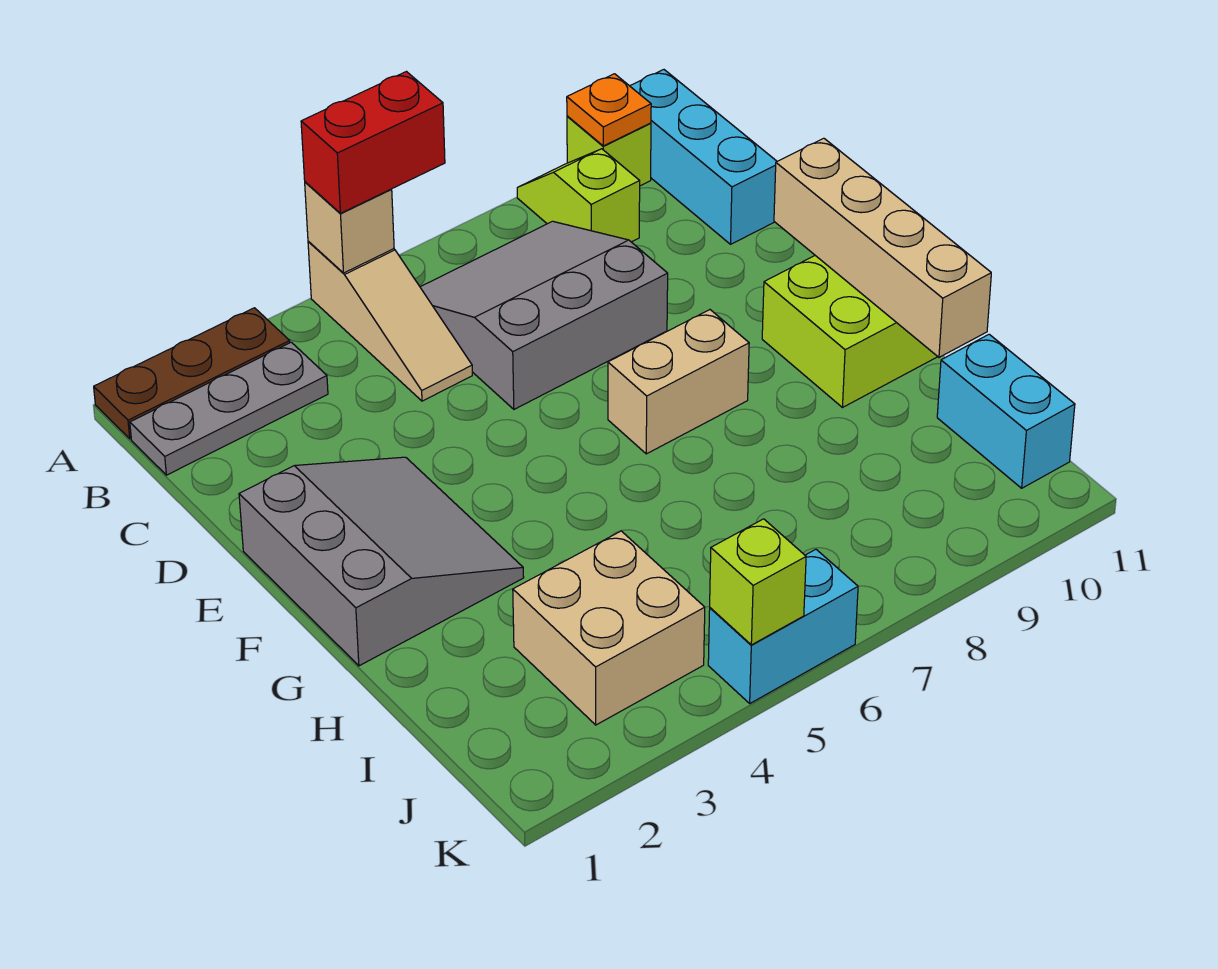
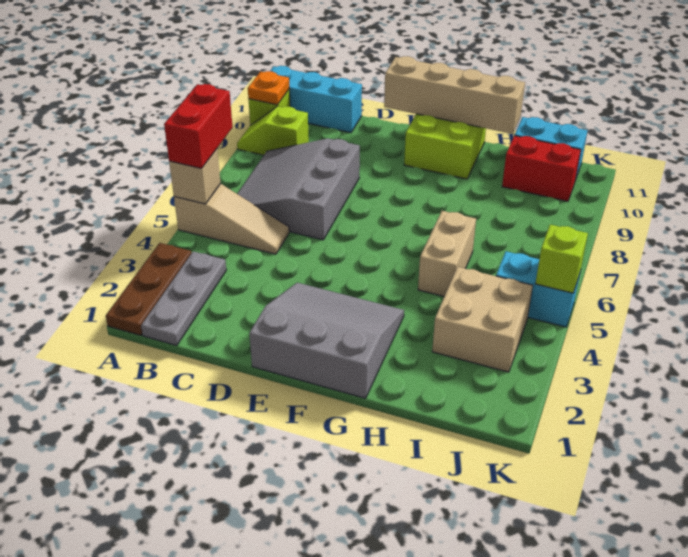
tan brick F7:F8 level 1 -> tan brick H5:H6 level 1
none -> red brick I10:J10 level 1
cyan brick K5:K6 level 1 -> cyan brick J5:K5 level 1

